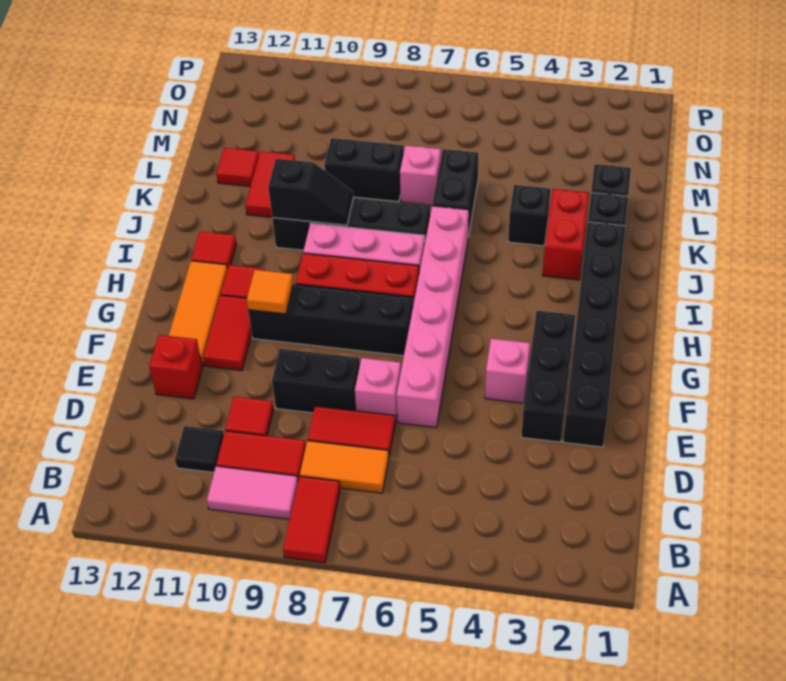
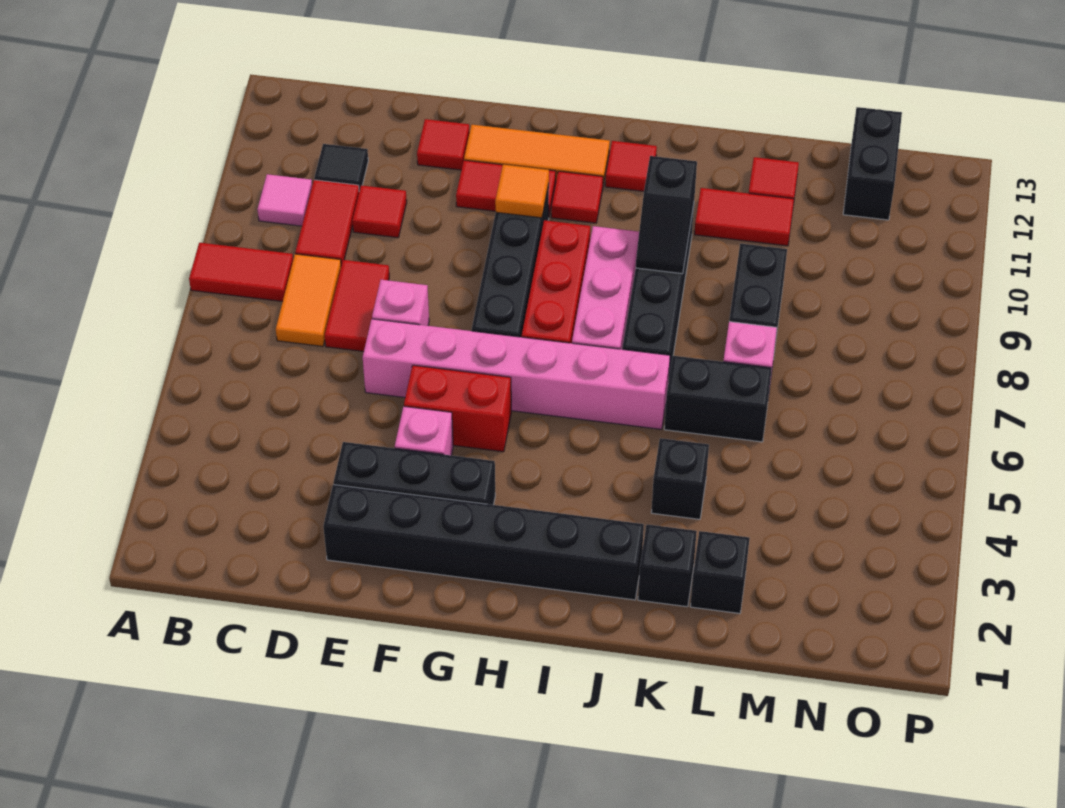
pink tile B9:B10 level 1 -> pink tile B10 level 1
black brick E8:E9 level 1 -> black brick N12:N13 level 1
red brick E12 level 1 -> red tile E12 level 1
red brick J3:K3 level 1 -> red brick F5:G5 level 1

